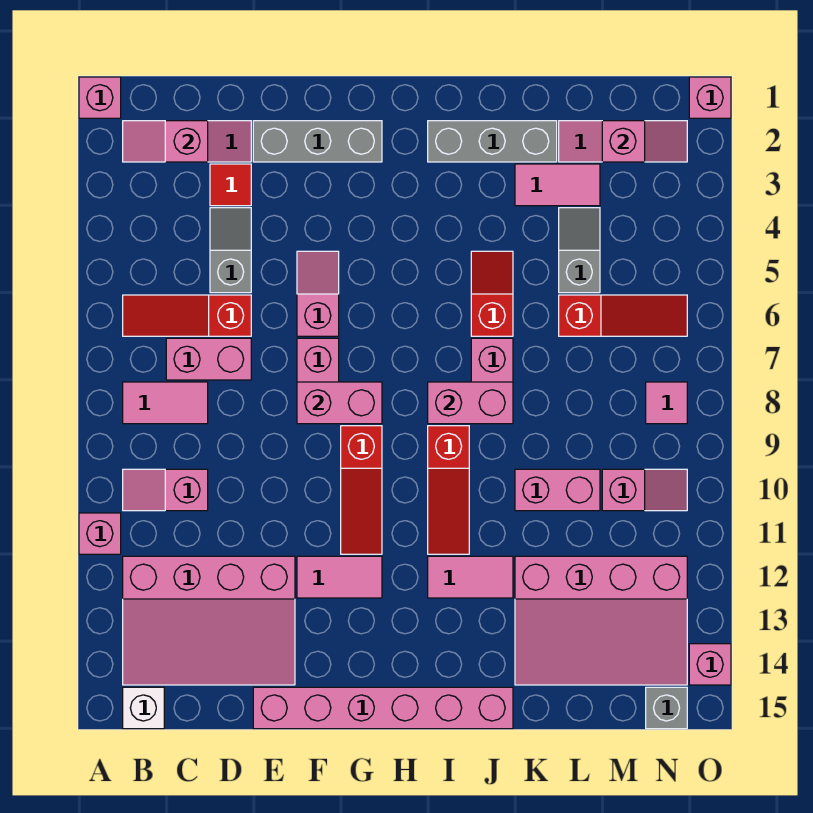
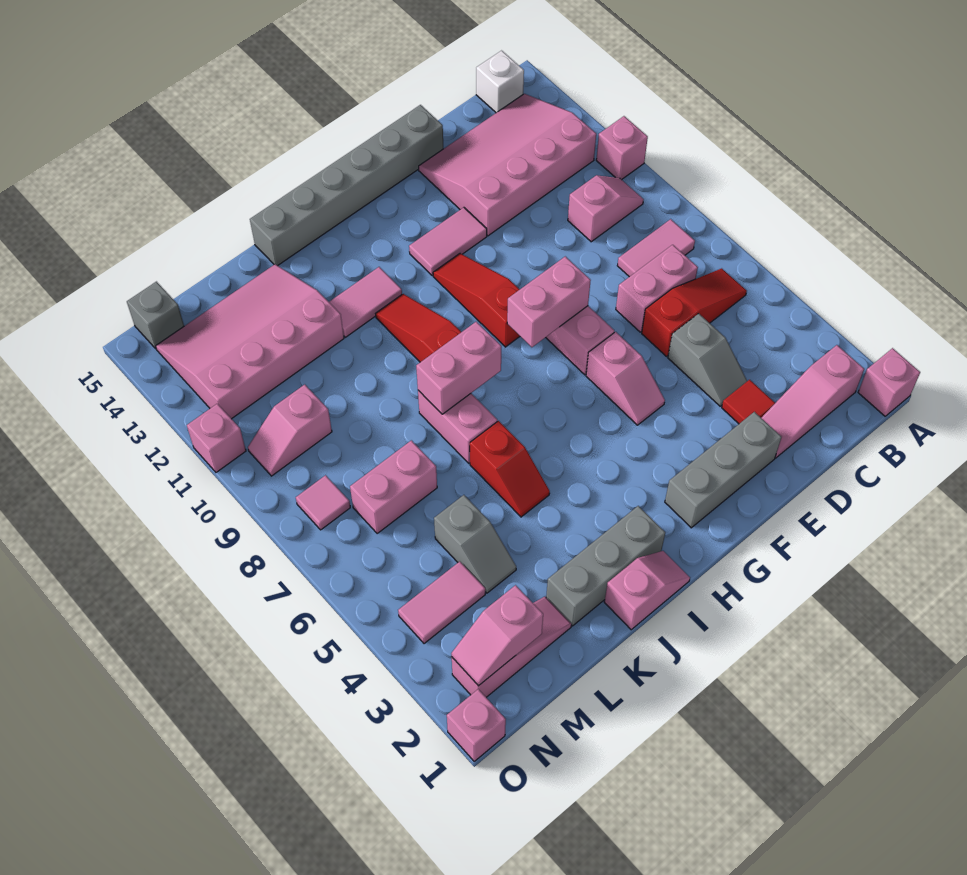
pink slope B2:C2 level 2 top C -> pink slope I1:J1 level 1 top J
pink brick E15:J15 level 1 -> grey brick E15:J15 level 1
pink tile K3:L3 level 1 -> pink tile M4:N4 level 1
pink brick K10:L10 level 1 -> pink brick L7:M7 level 1
red slope L6:N6 level 1 top L -> none
pink brick O14 level 1 -> pink brick O11 level 1

